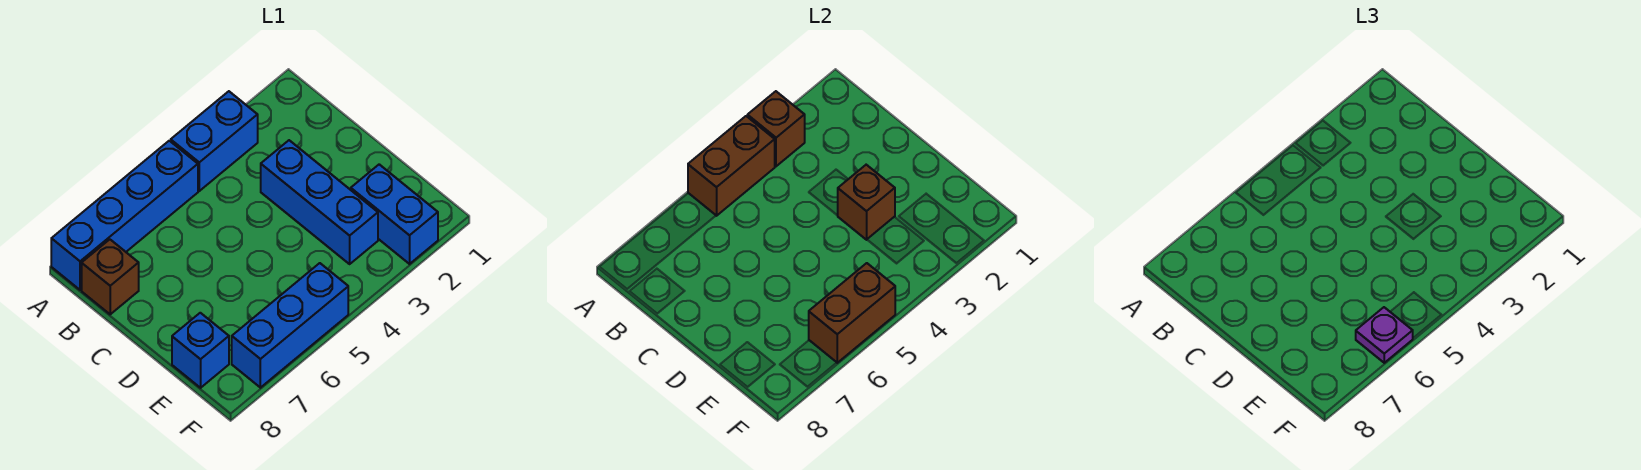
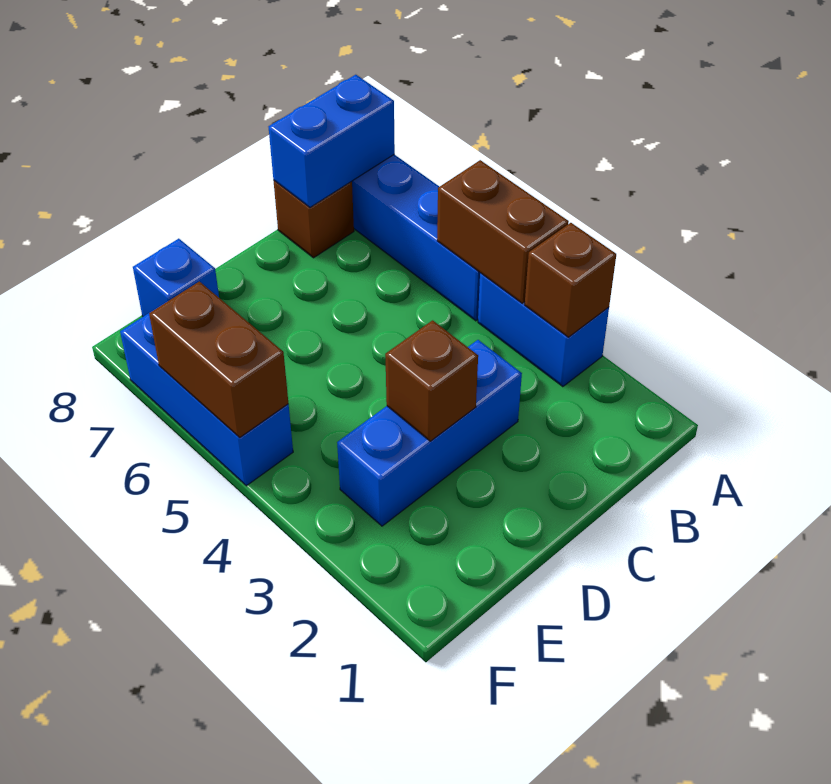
blue brick E2:F2 level 1 -> blue brick A8:B8 level 2
purple plate F6 level 3 -> none

